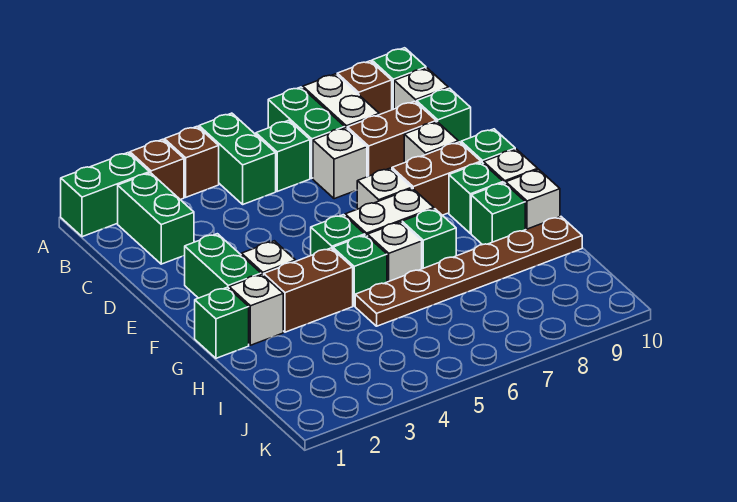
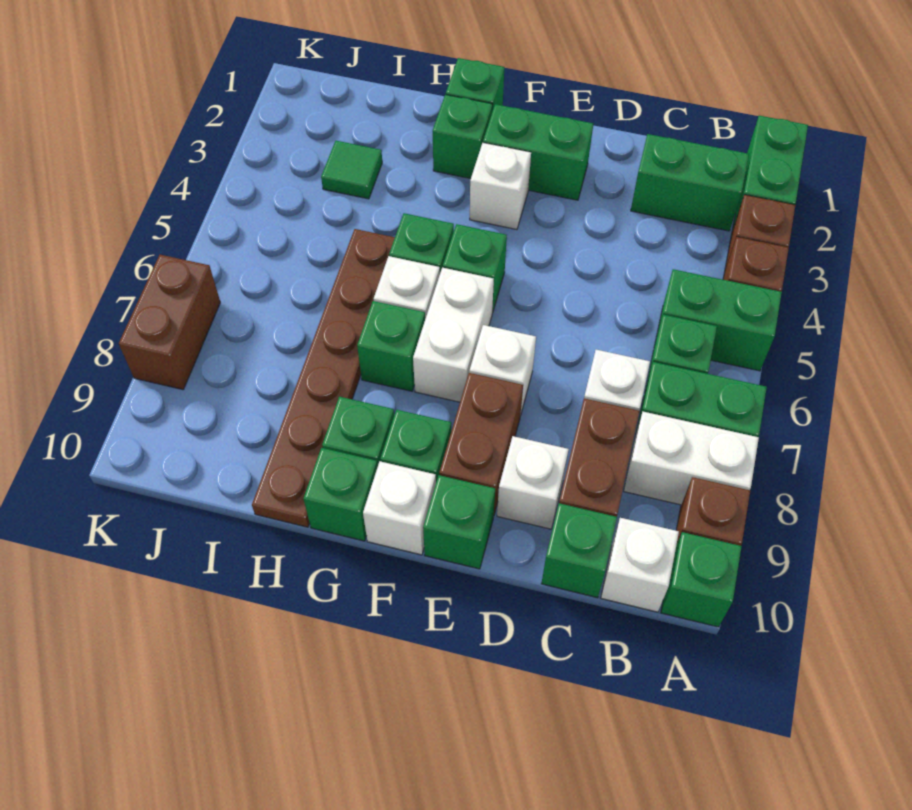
white brick G2 level 1 -> green brick G2 level 1
brown brick G3:G4 level 1 -> brown brick K7:K8 level 1
white brick G10 level 1 -> green brick G10 level 1
none -> green tile I3 level 1

